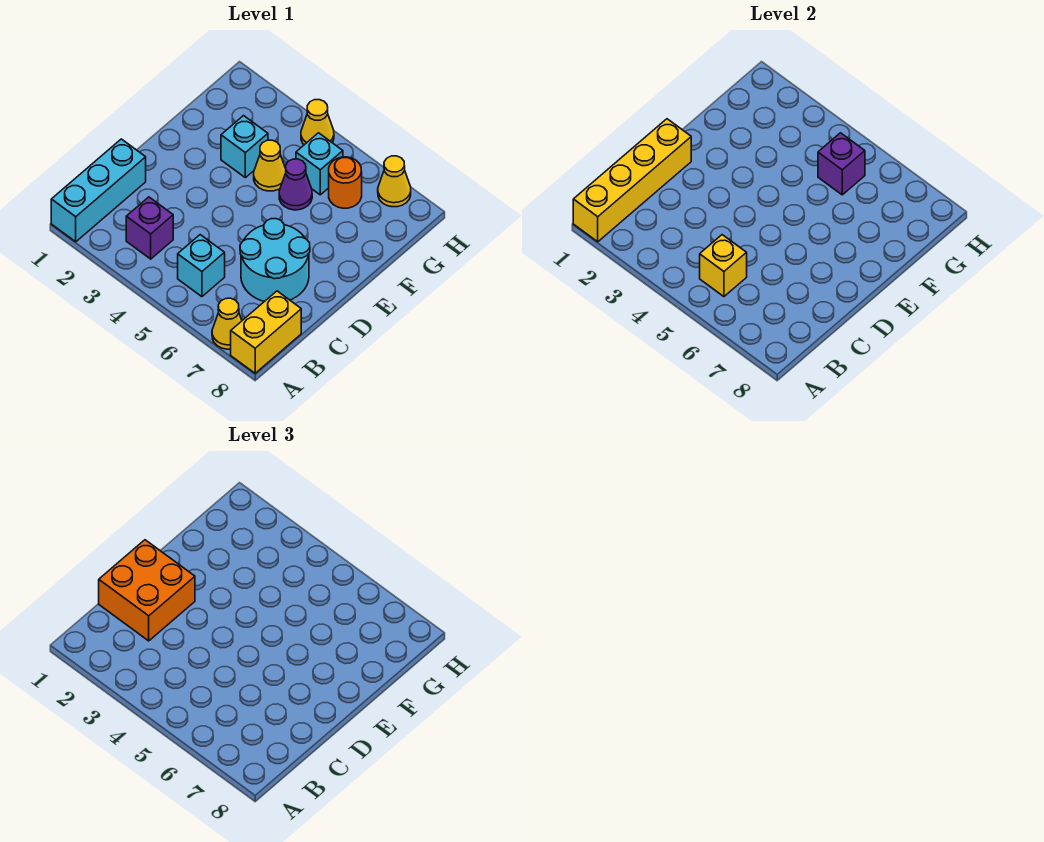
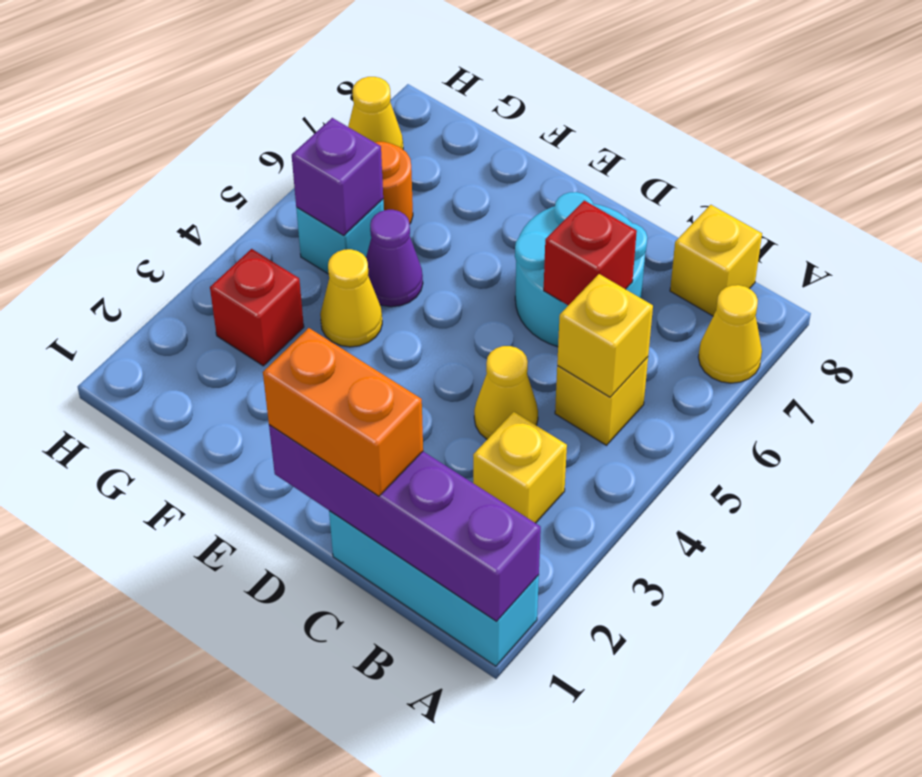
yellow brick A1:D1 level 2 -> purple brick A1:D1 level 2
yellow brick A8:B8 level 1 -> yellow brick B8 level 1
purple brick B3 level 1 -> yellow brick B3 level 1
cyan brick B5 level 1 -> yellow brick B5 level 1
orange brick C1:D2 level 3 -> orange brick C1:D1 level 3
none -> red brick C6 level 2
cyan brick F3 level 1 -> none
none -> red brick G3 level 1
yellow cone H4 level 1 -> yellow cone C4 level 1

